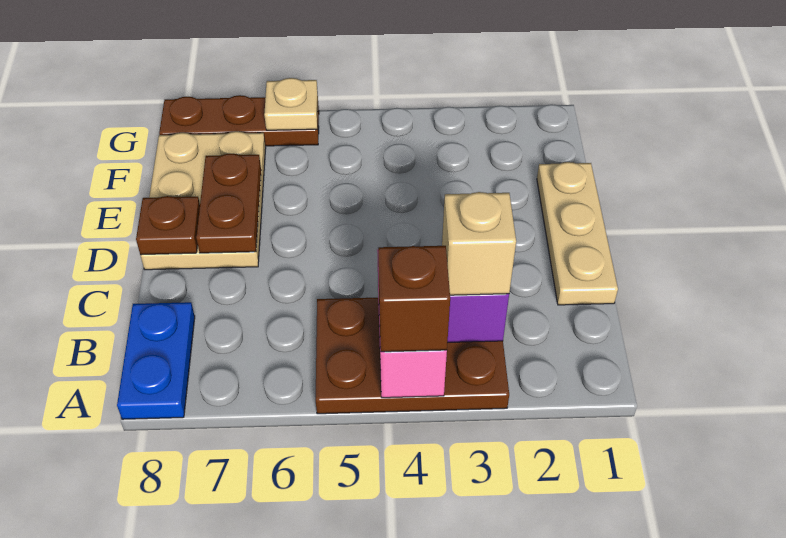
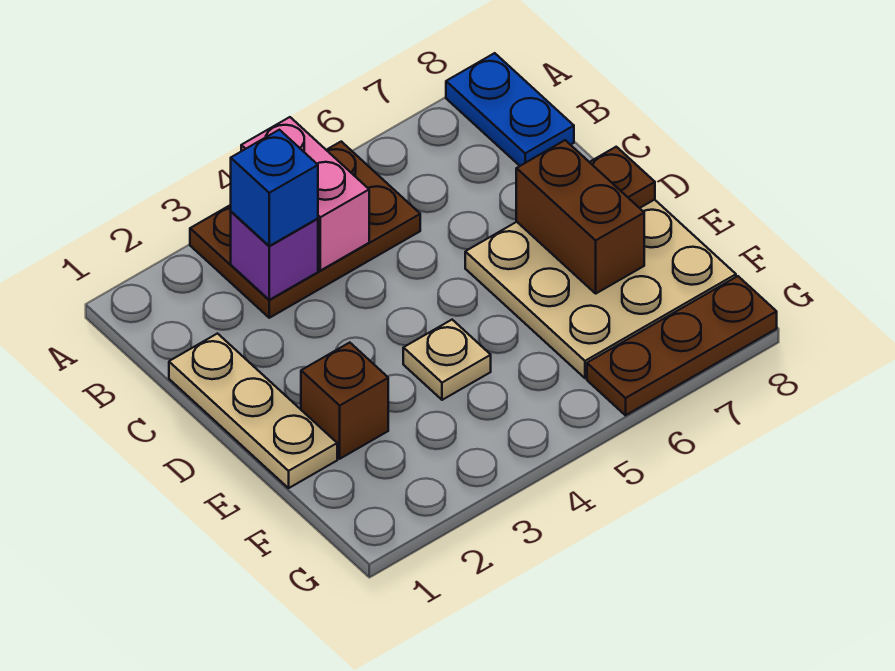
brown brick A4 level 3 -> brown brick E2 level 1
tan brick B3 level 3 -> blue brick B3 level 3
tan plate D7:F8 level 1 -> tan plate D6:F8 level 1
brown plate D7:E7 level 2 -> brown brick D7:E7 level 2
tan plate G6 level 2 -> tan plate E4 level 1

